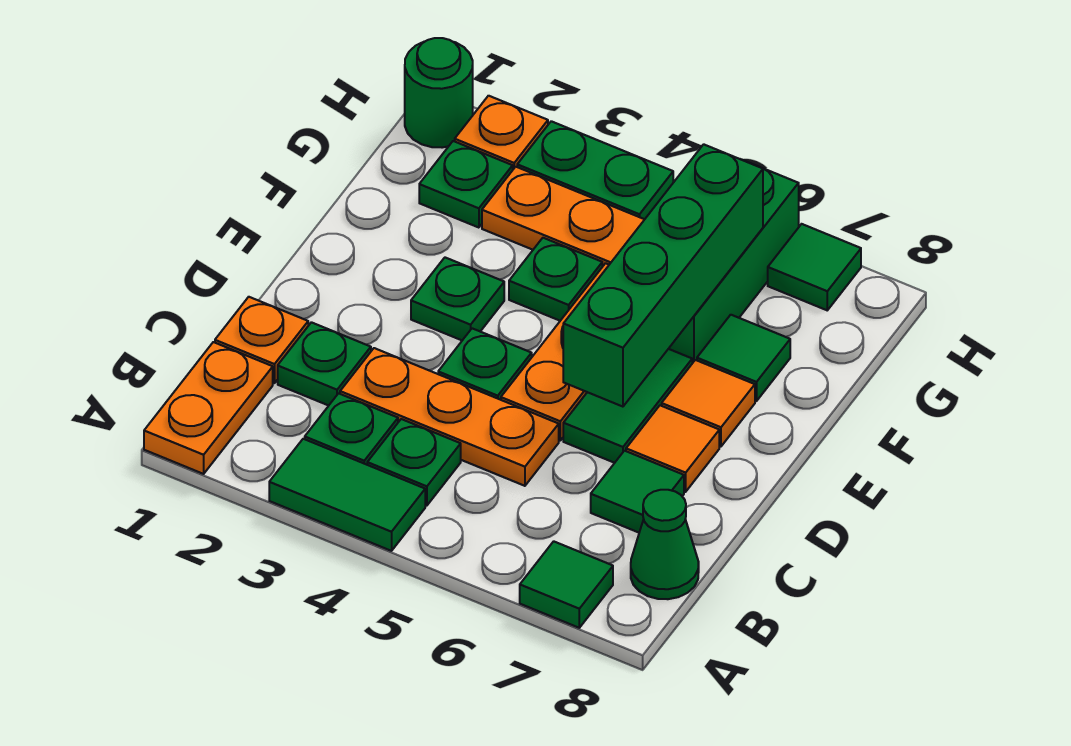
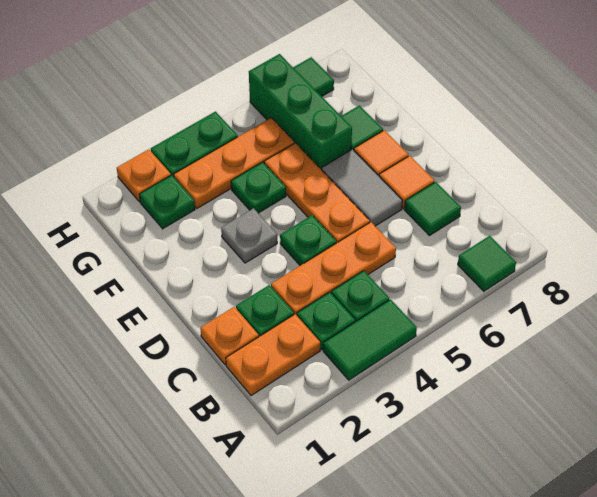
orange plate A1:B1 level 1 -> orange plate B1:B2 level 1
green cone B8 level 1 -> none
green tile D6:E6 level 1 -> grey tile D6:E6 level 1
green brick D6:G6 level 2 -> none
green plate E3 level 1 -> grey plate E3 level 1
green round brick H1 level 1 -> none

